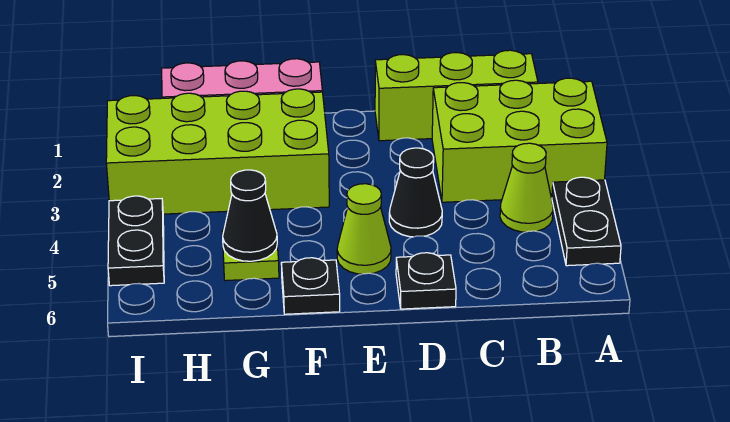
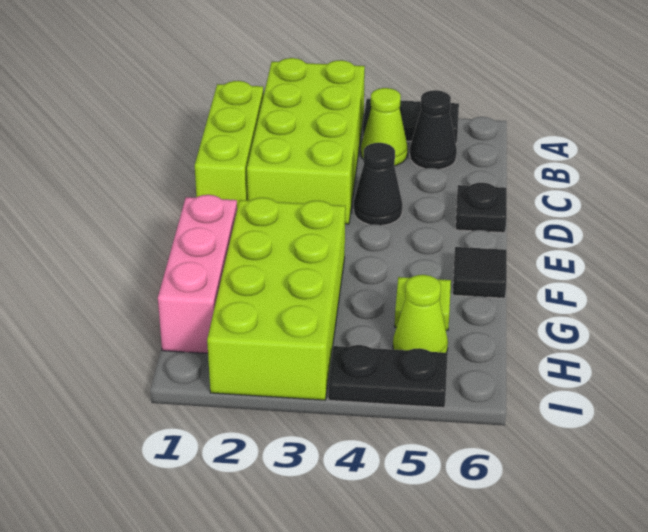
lime brick A2:C3 level 1 -> lime brick A2:D3 level 1
lime cone E5 level 1 -> lime cone H5 level 1
black plate F6 level 1 -> black tile F6 level 1
black cone G5 level 2 -> black cone B5 level 1

